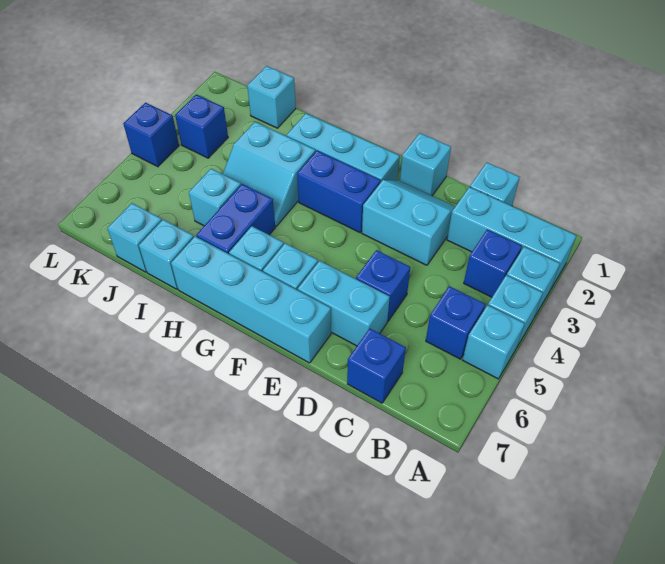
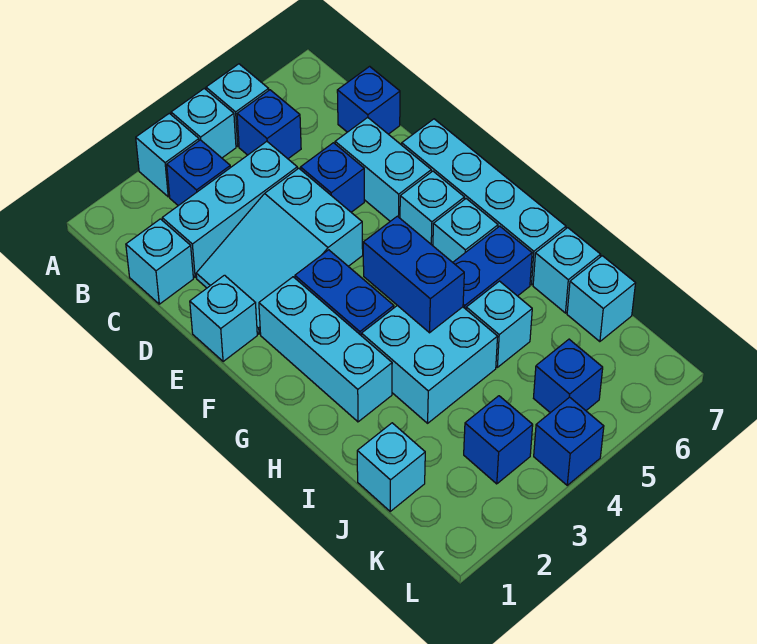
cyan brick A2:C2 level 1 -> cyan brick C2:C4 level 1
cyan slope D2:E3 level 1 top 3 -> cyan slope D2:E4 level 1 top 4
none -> blue brick G4:H4 level 2
cyan slope H3:I4 level 1 top 3 -> cyan brick H3:I4 level 1
none -> blue brick K5 level 1

